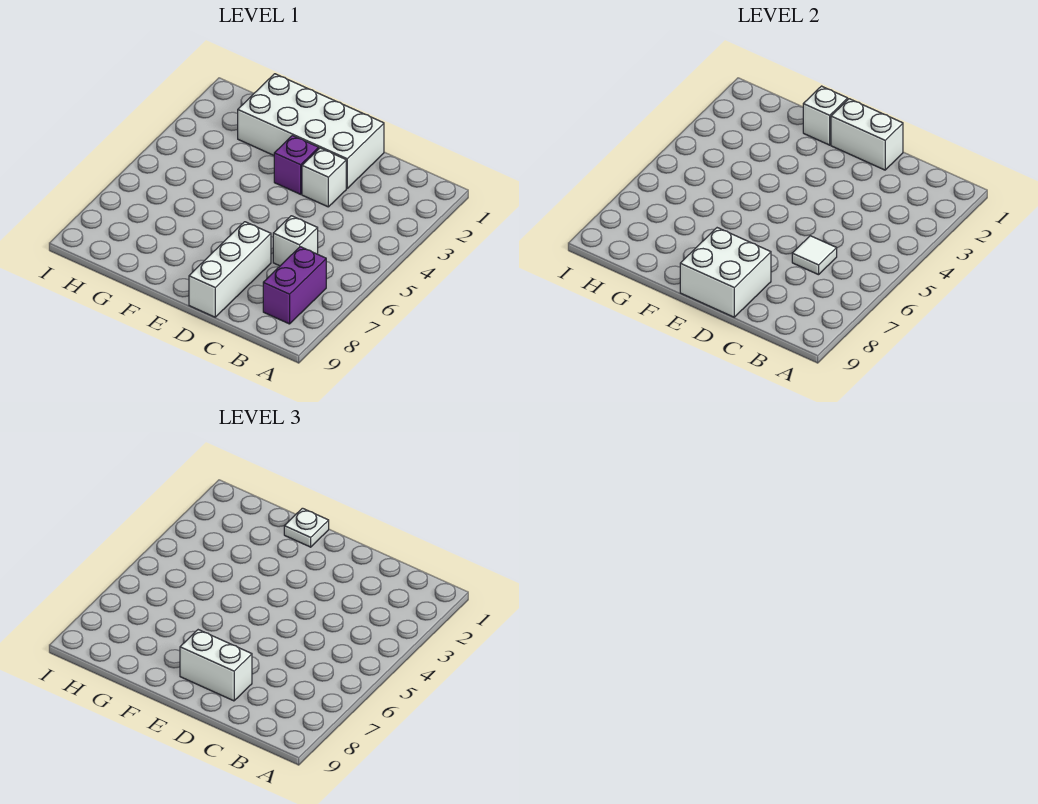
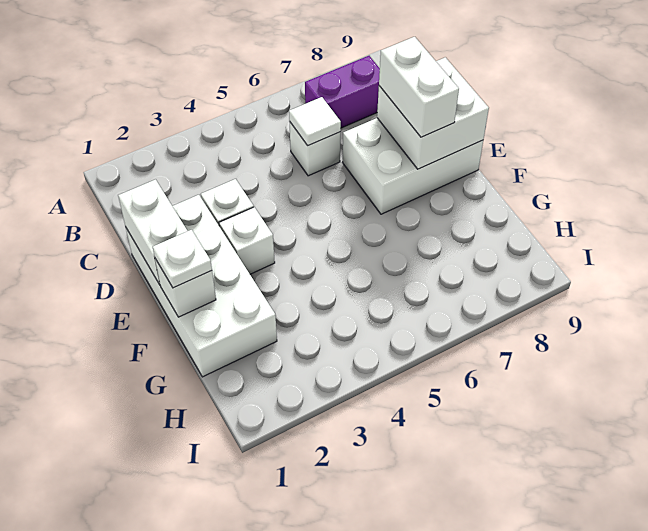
white brick D7:D9 level 1 -> white brick D7:E9 level 1
purple brick E3 level 1 -> white brick E3 level 1

